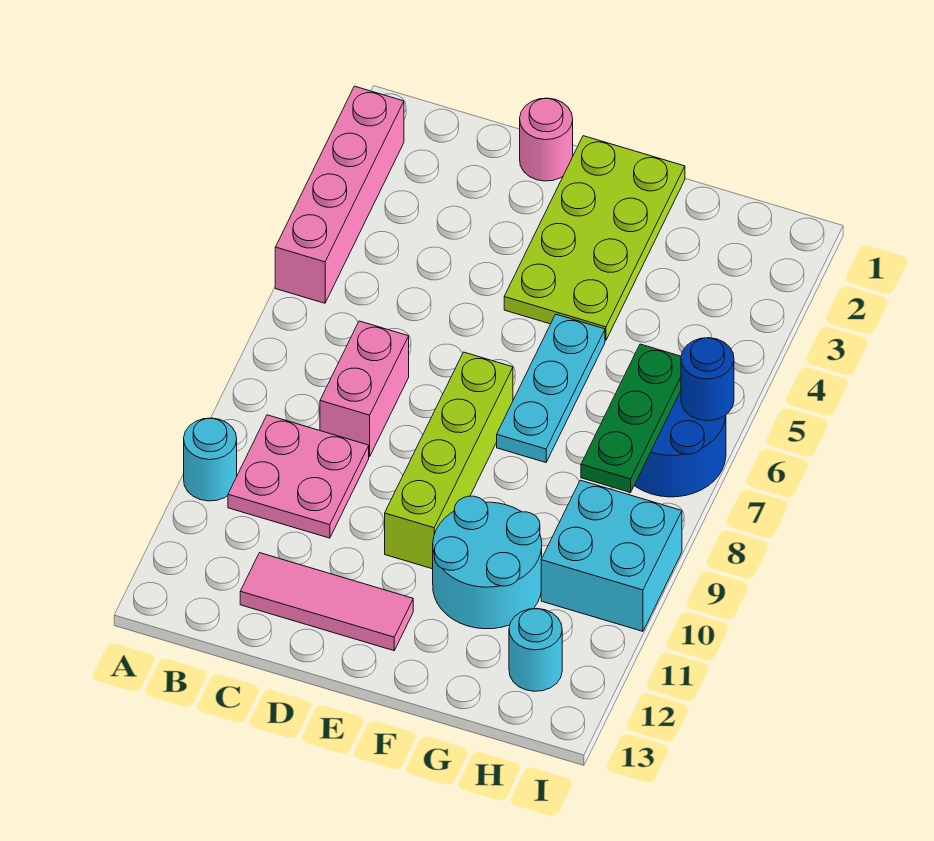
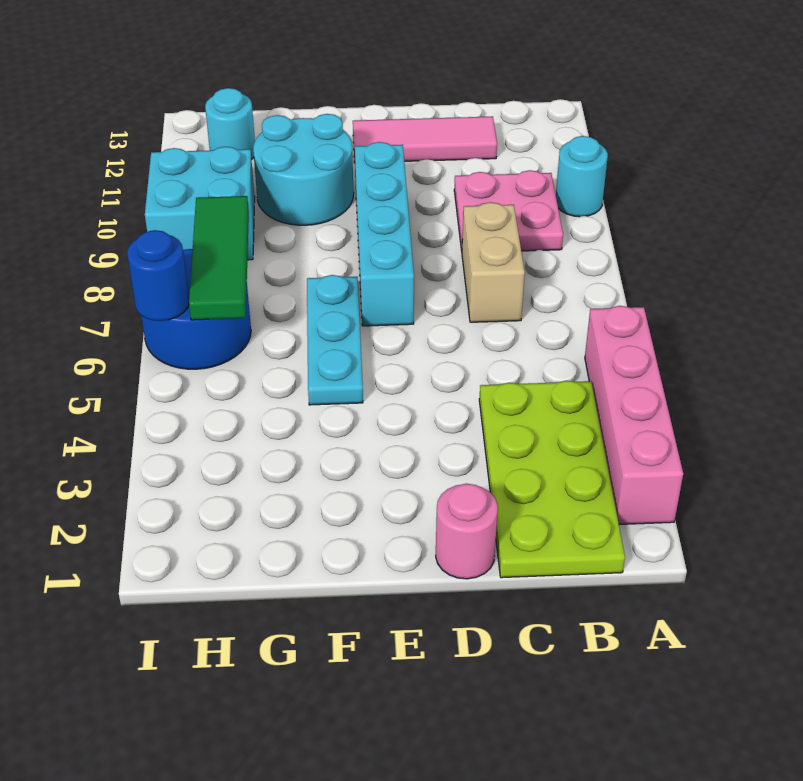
pink brick C7:C8 level 1 -> tan brick C7:C8 level 1
lime plate E1:F4 level 1 -> lime plate B1:C4 level 1
lime brick E7:E10 level 1 -> cyan brick E7:E10 level 1
green plate H6:H8 level 2 -> green tile H6:H8 level 2

